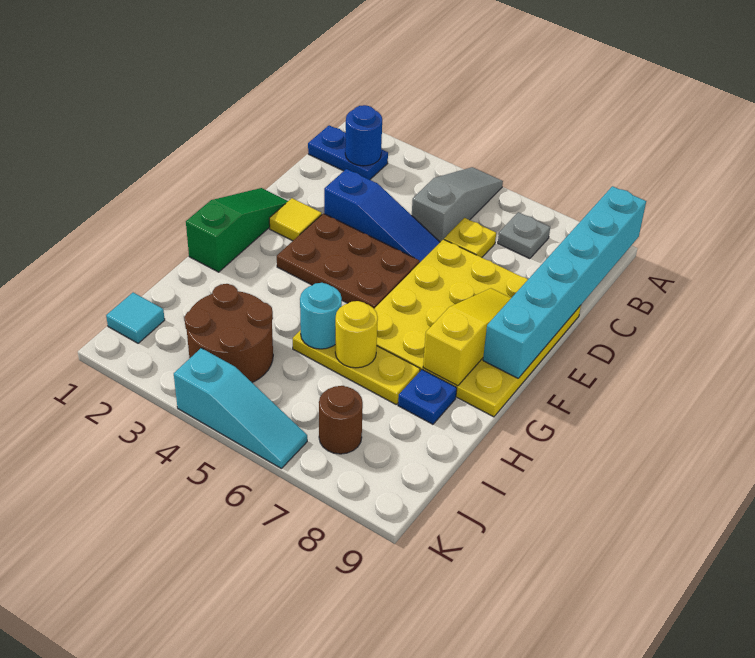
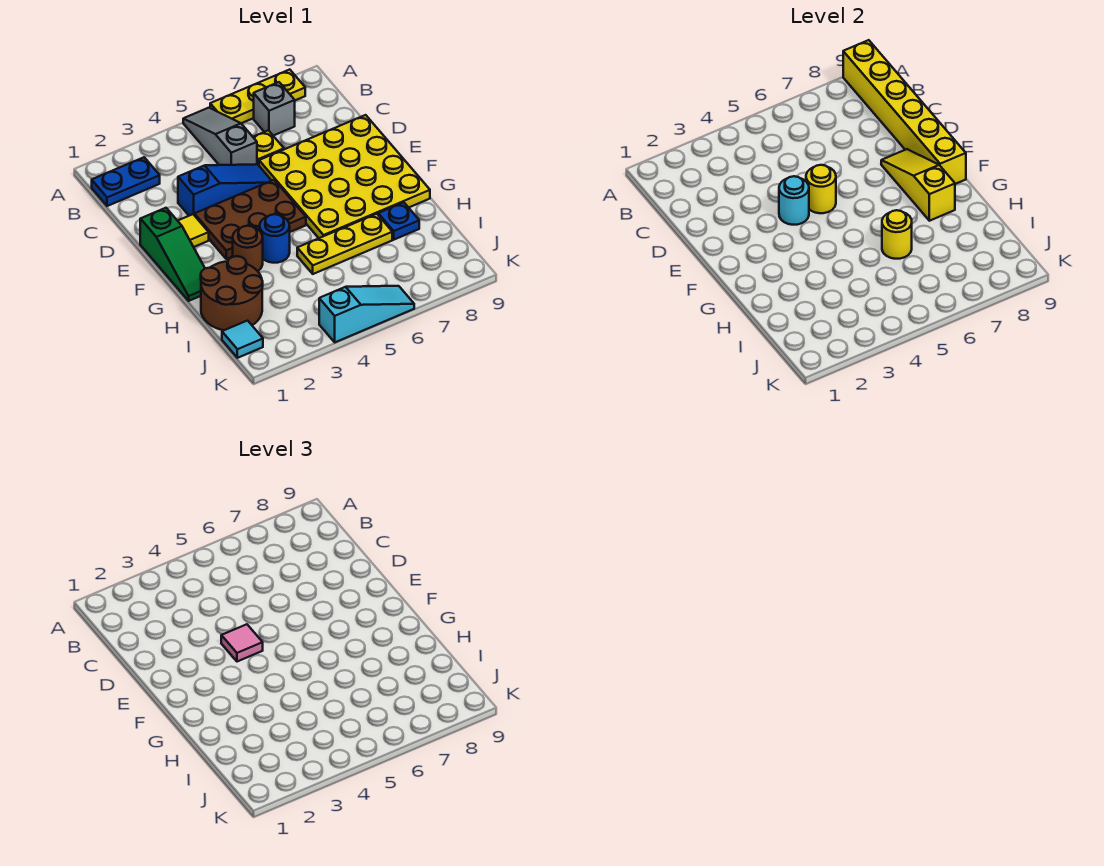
none -> yellow plate A6:A8 level 1
cyan brick A9:F9 level 2 -> yellow brick A9:F9 level 2
blue round brick B2 level 2 -> blue round brick G4 level 1
grey plate B7 level 1 -> grey brick B7 level 1
green slope E1:G1 level 1 top G -> green slope E1:G1 level 1 top E
none -> pink tile E4 level 3
none -> yellow round brick E5 level 2
cyan round brick H5 level 2 -> cyan round brick E4 level 2
brown round brick I3:J4 level 1 -> brown round brick H1:I2 level 1
brown round brick J7 level 1 -> brown round brick G3 level 1

